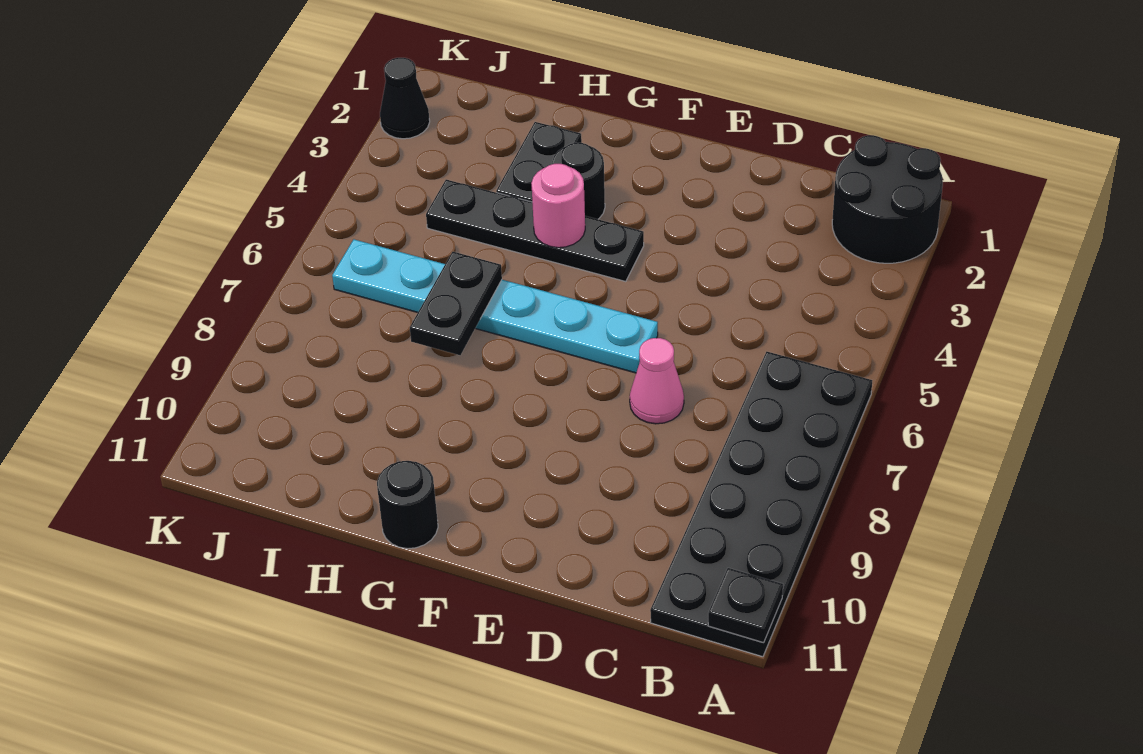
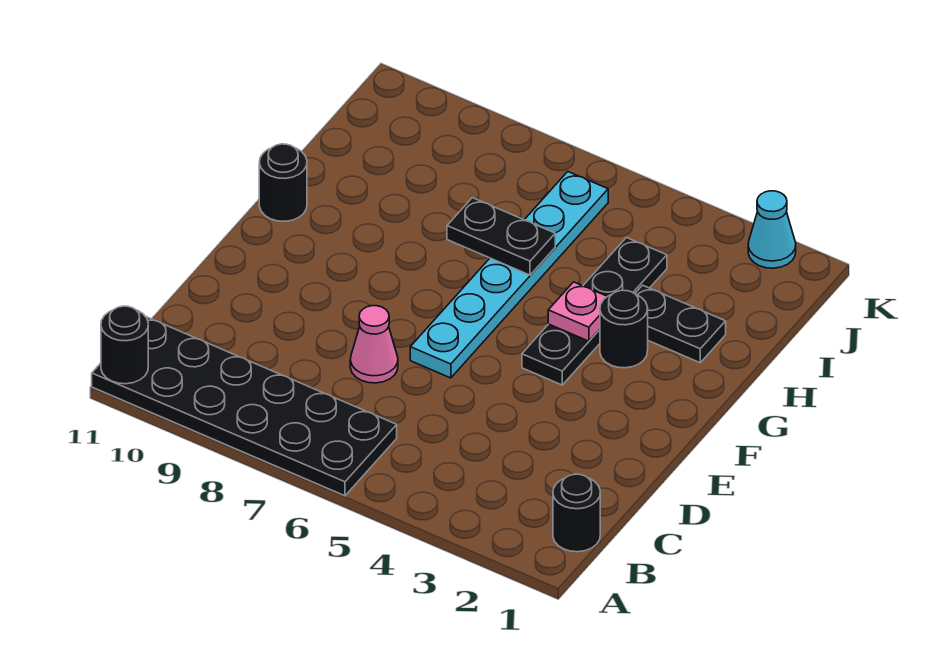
black round brick A1:B2 level 1 -> black round brick B1 level 1
black plate A11 level 2 -> black round brick A11 level 2
pink round brick G4 level 2 -> pink plate G4 level 2
black cone K2 level 1 -> cyan cone K2 level 1

